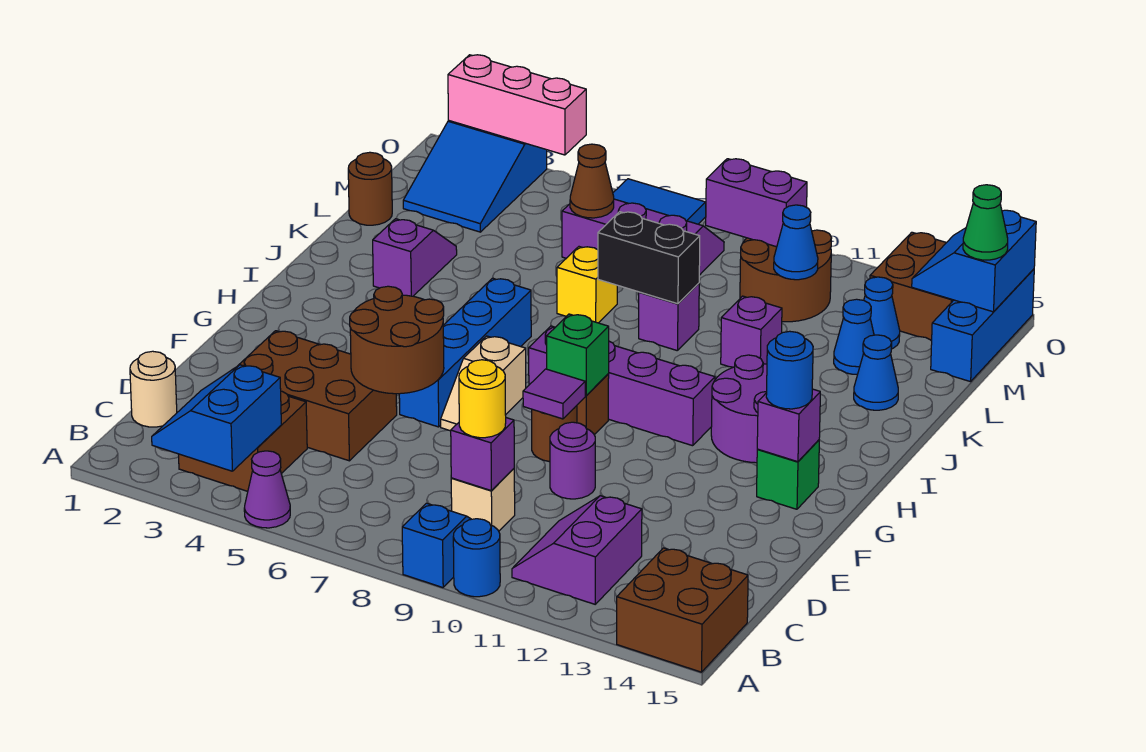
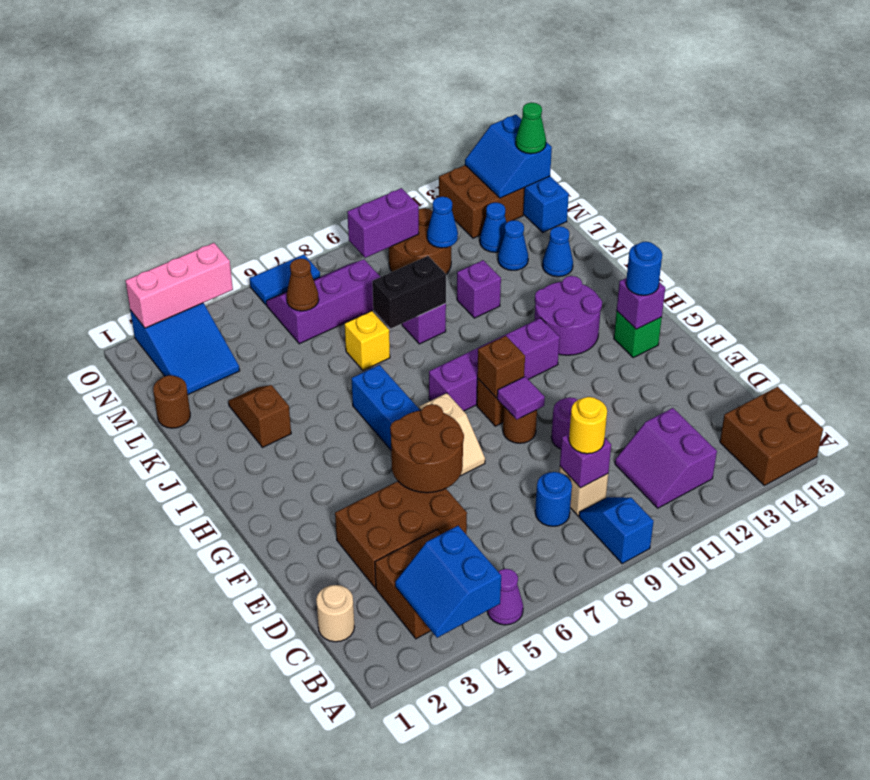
blue round brick A10 level 1 -> blue round brick C8 level 1
green brick G9 level 2 -> brown brick G9 level 2
purple slope J3:K3 level 1 top J -> brown slope J3:K3 level 1 top J

